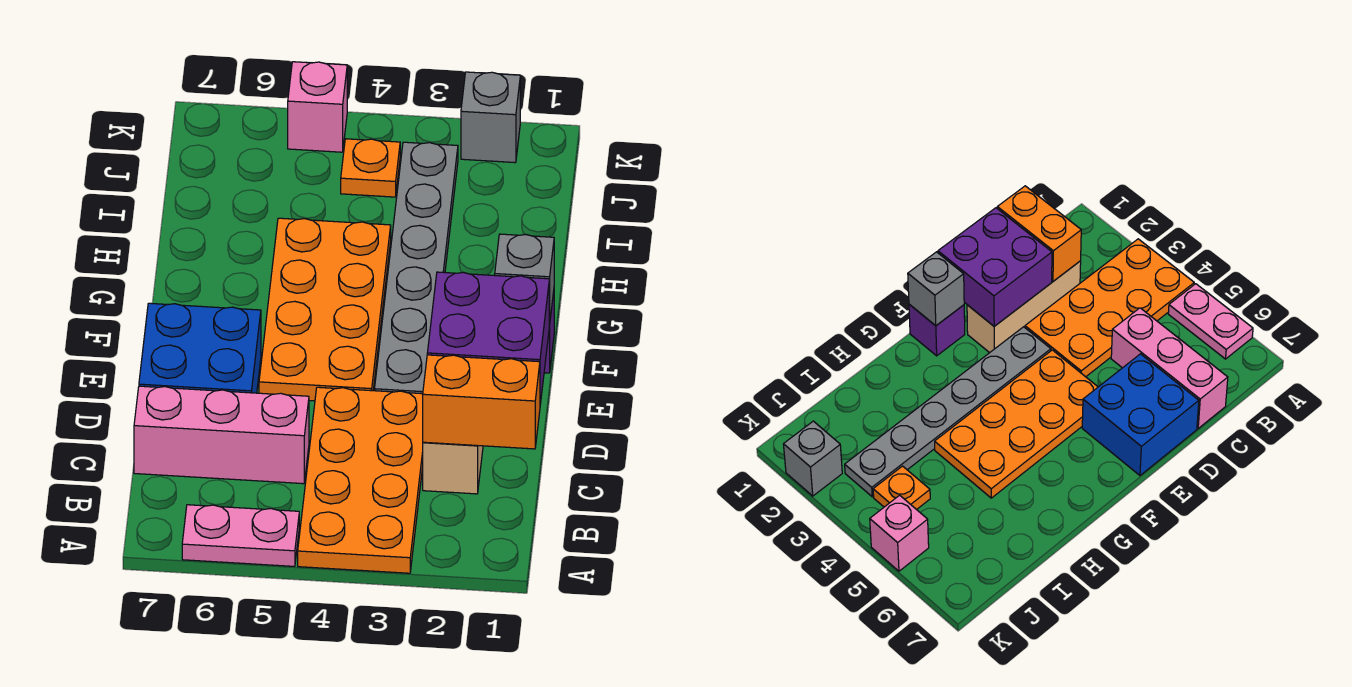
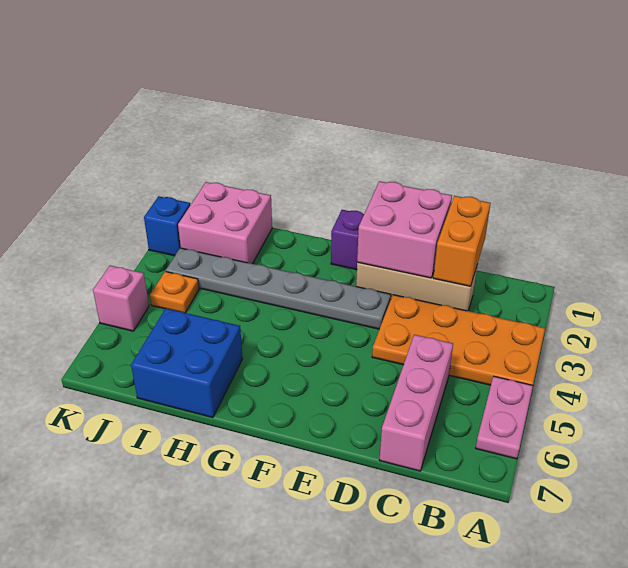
purple brick D1:E2 level 2 -> pink brick D1:E2 level 2
blue brick D6:E7 level 1 -> blue brick H6:I7 level 1
orange plate E4:H5 level 1 -> none
grey brick F1 level 2 -> none
none -> pink brick I1:J2 level 1
grey brick K2 level 1 -> blue brick K2 level 1

